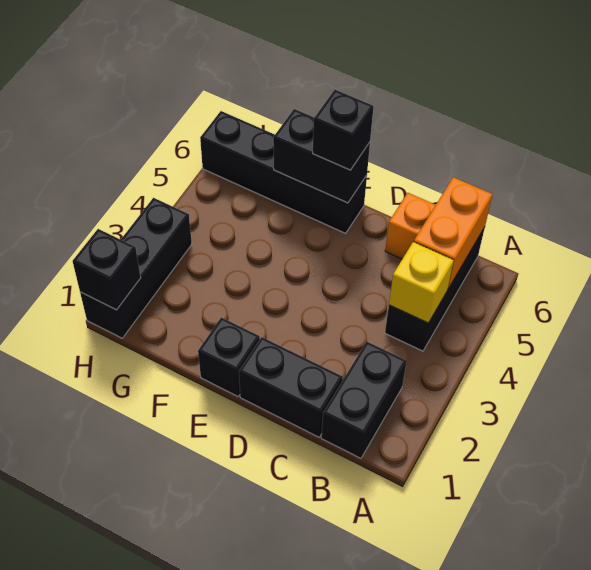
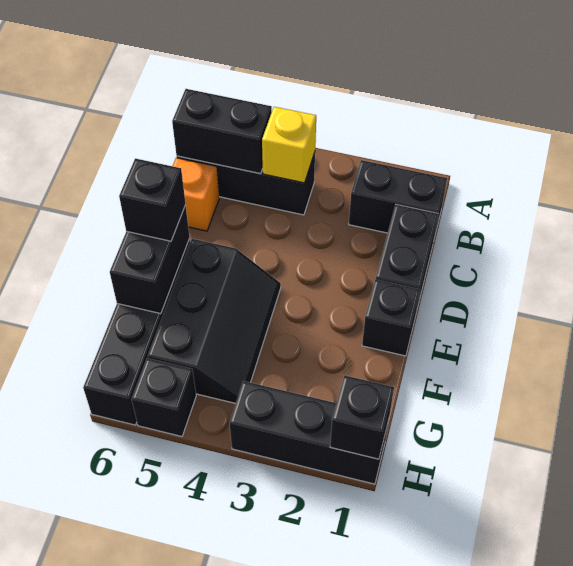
orange brick B5:B6 level 2 -> black brick B5:B6 level 2
none -> black slope E4:G5 level 1 top 5
none -> black brick H5 level 1

